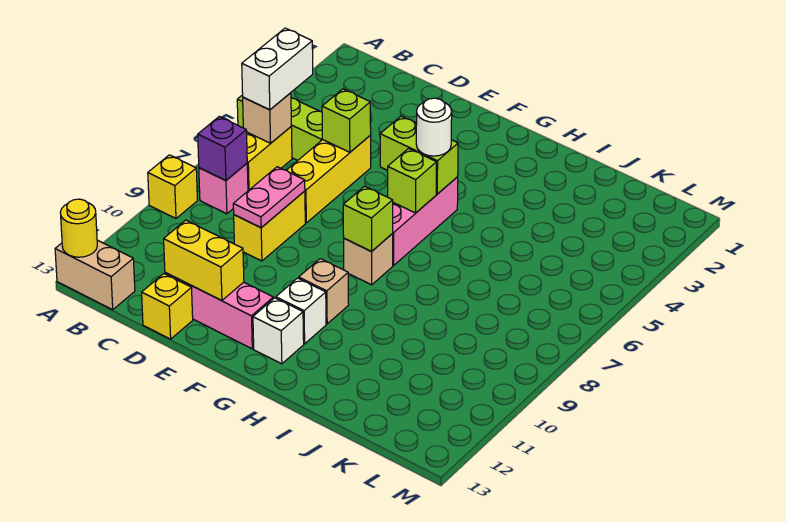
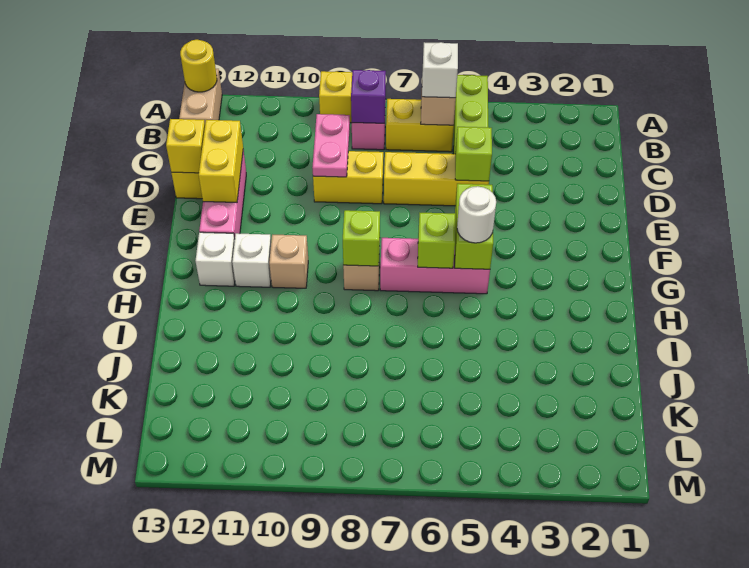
white brick B5:B6 level 3 -> white brick B6 level 3
pink plate D8:D9 level 2 -> pink plate C9:D9 level 2
none -> yellow brick D13 level 2

